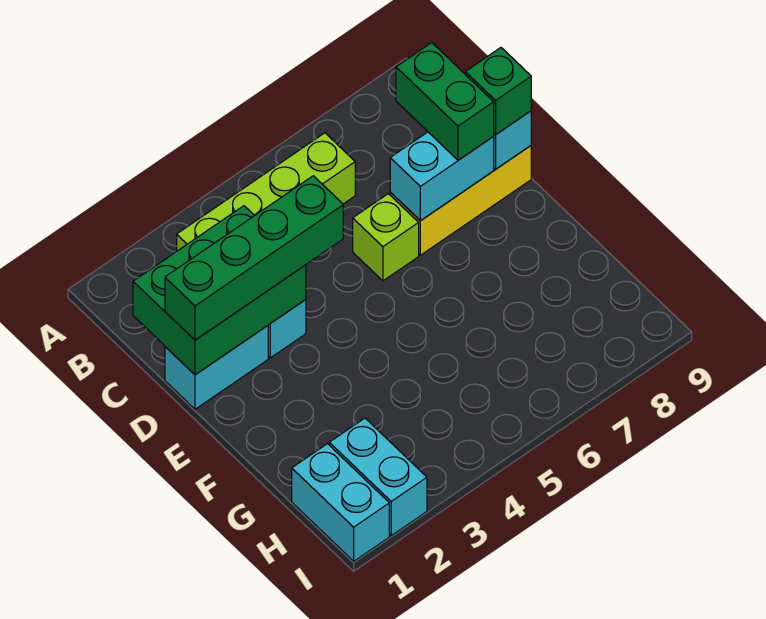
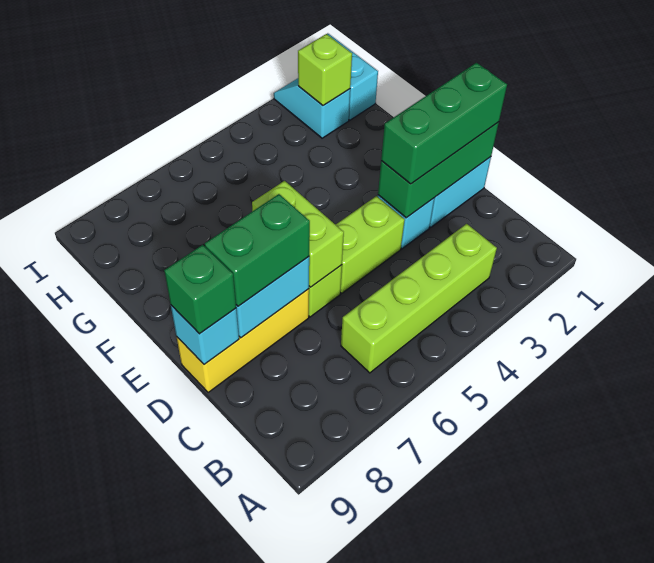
green brick C1:D3 level 2 -> green brick D1:D3 level 2
green brick C8:D8 level 3 -> green brick D7:D8 level 3
green brick D1:D4 level 3 -> green brick D1:D3 level 3
none -> lime brick D4:D5 level 1
none -> lime brick D6:E6 level 2
cyan brick H2:I2 level 1 -> cyan slope H2:I2 level 1 top H
none -> lime brick H2 level 2

